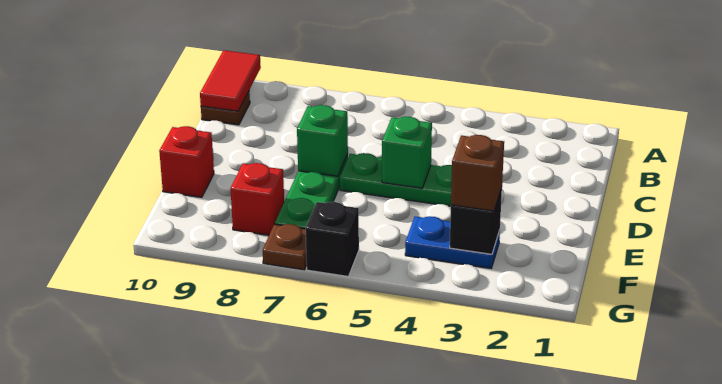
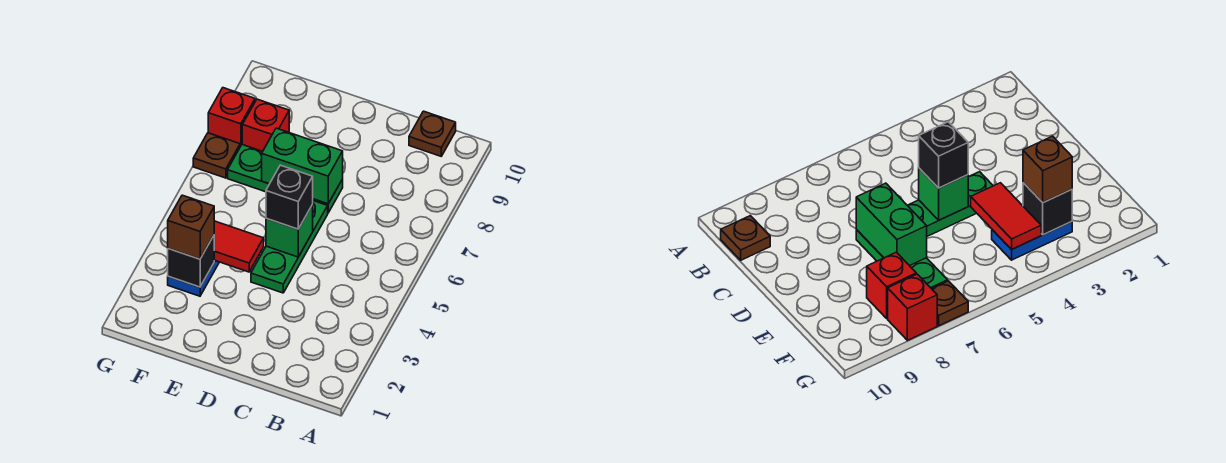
red tile A10:B10 level 2 -> red tile E4:F4 level 2
green brick D7 level 2 -> green brick D7:E7 level 2
red brick E10 level 1 -> red brick G8 level 1
black brick G6 level 1 -> black brick D5 level 3

